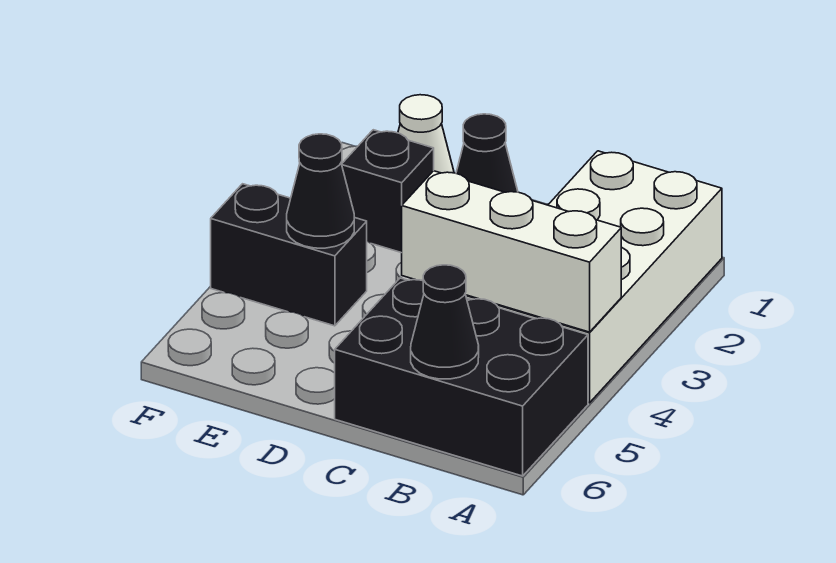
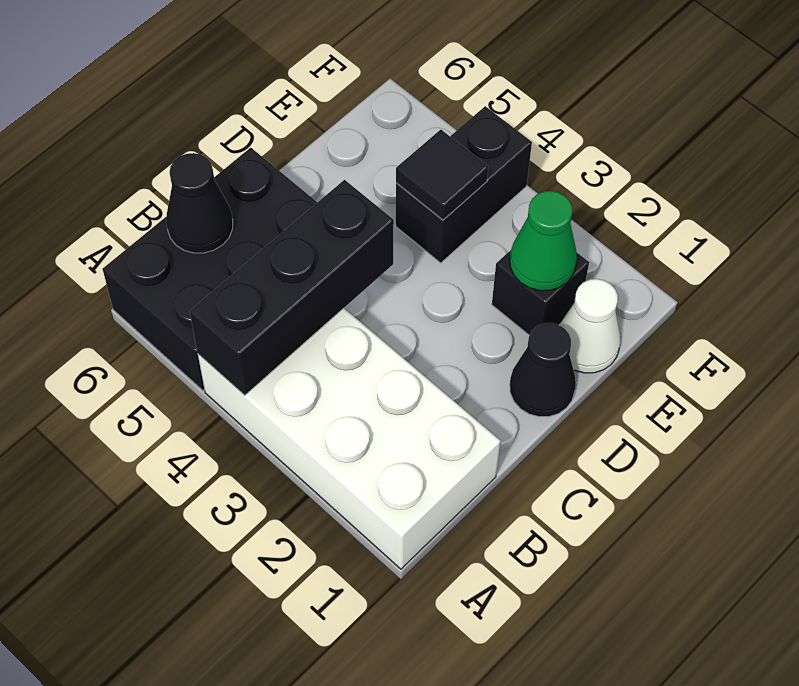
white brick A4:C4 level 2 -> black brick A4:C4 level 2
none -> green cone E2 level 2
black cone E4 level 2 -> black tile E4 level 2

